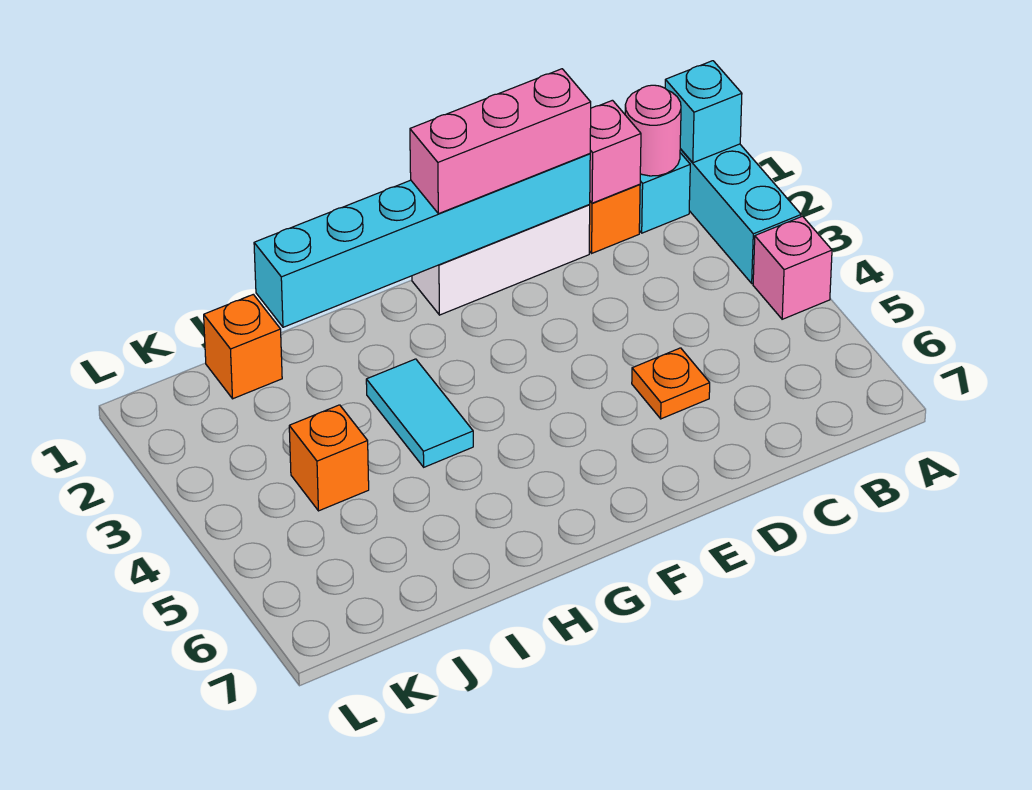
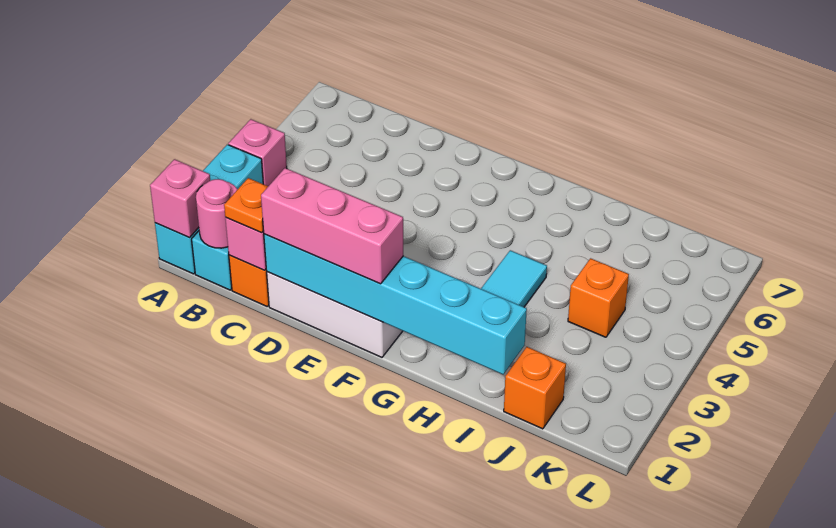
cyan brick A1 level 2 -> pink brick A1 level 2
orange plate D5 level 1 -> orange plate C1 level 3

